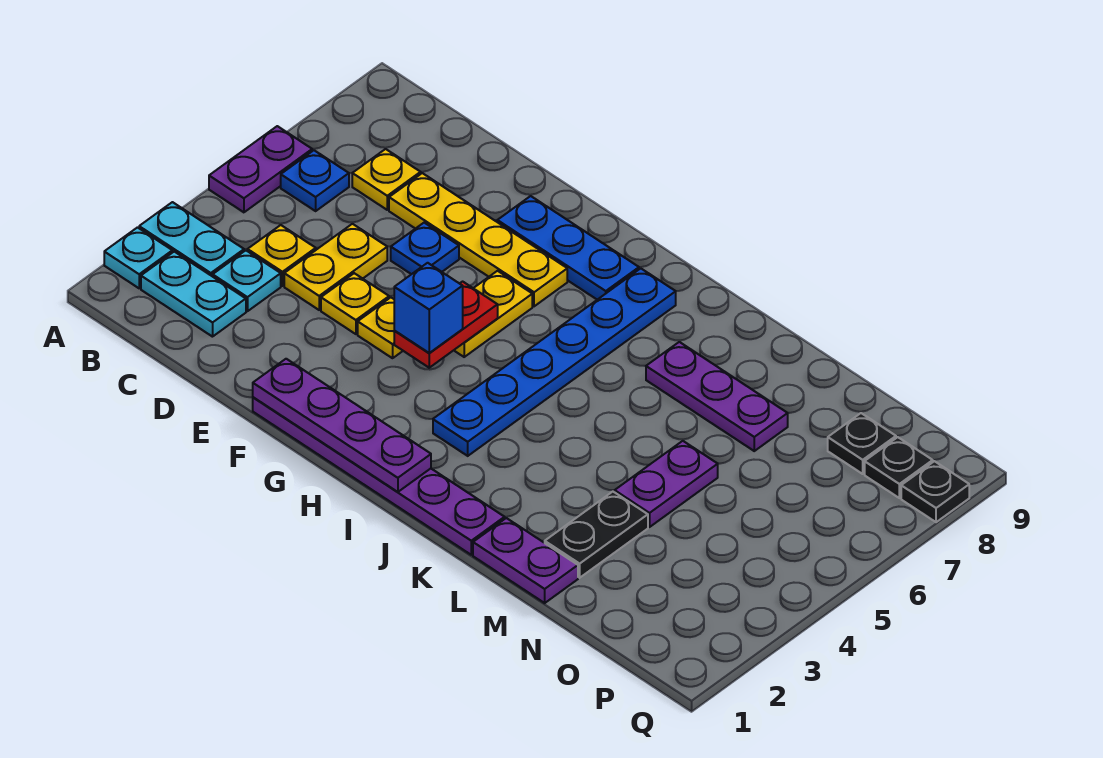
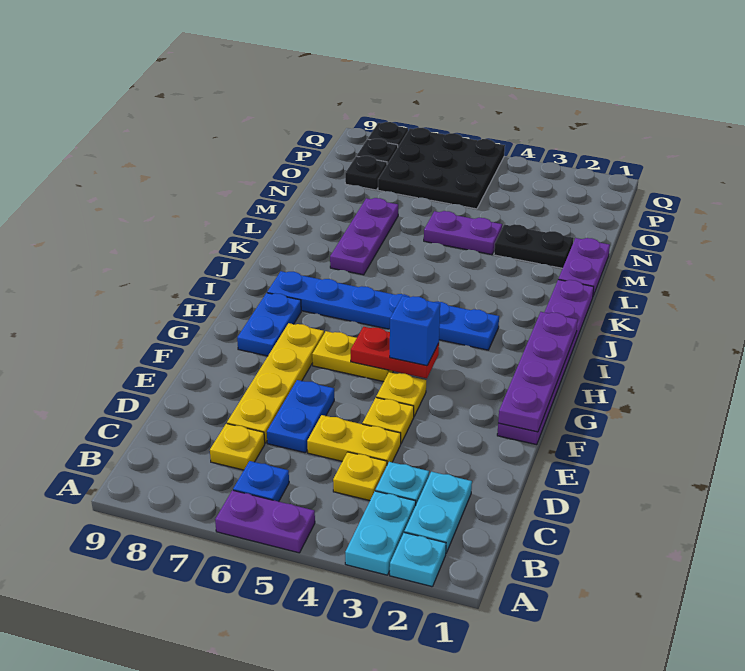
blue plate E6 level 1 -> blue plate D6:E6 level 1
blue plate F8:H8 level 1 -> blue plate G8:H8 level 1
none -> black plate O5:Q7 level 1

